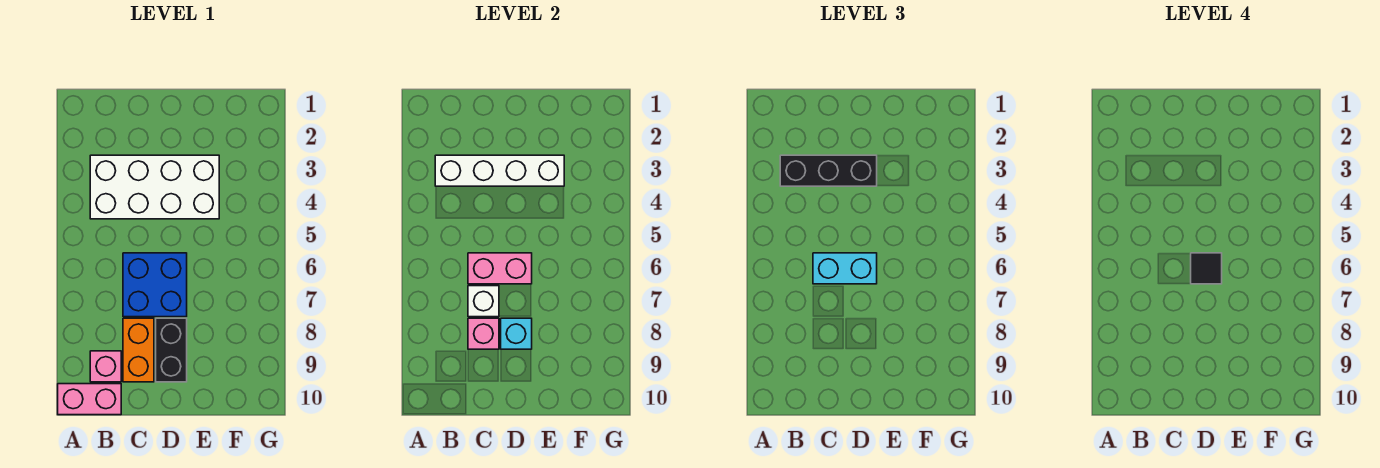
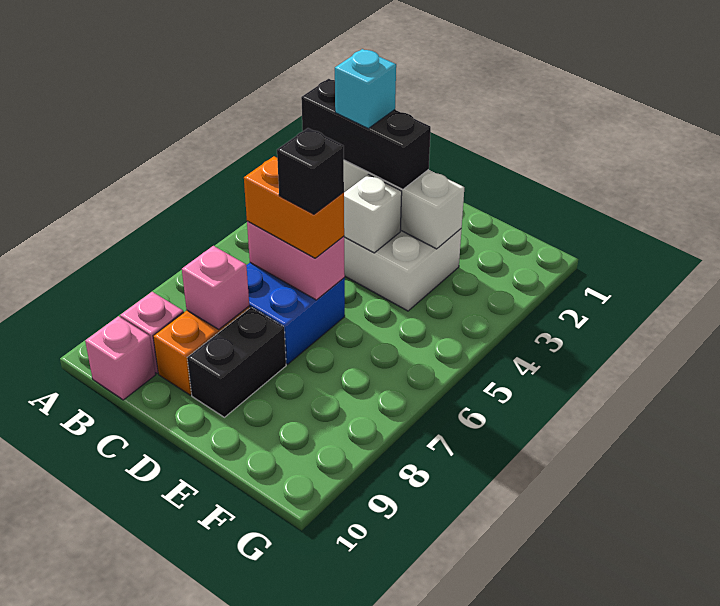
pink brick A10:B10 level 1 -> pink brick B10 level 1
cyan brick C6:D6 level 3 -> orange brick C6:D6 level 3
white brick C7 level 2 -> white brick D4 level 2
black tile D6 level 4 -> black brick D6 level 4
cyan brick D8 level 2 -> cyan brick C3 level 4

